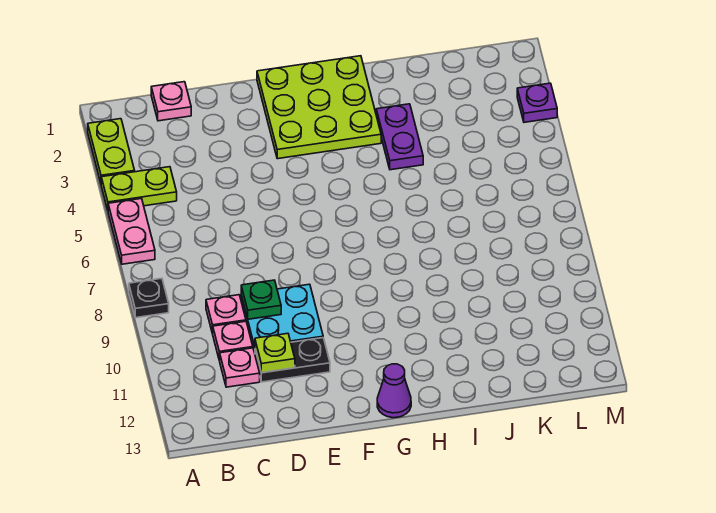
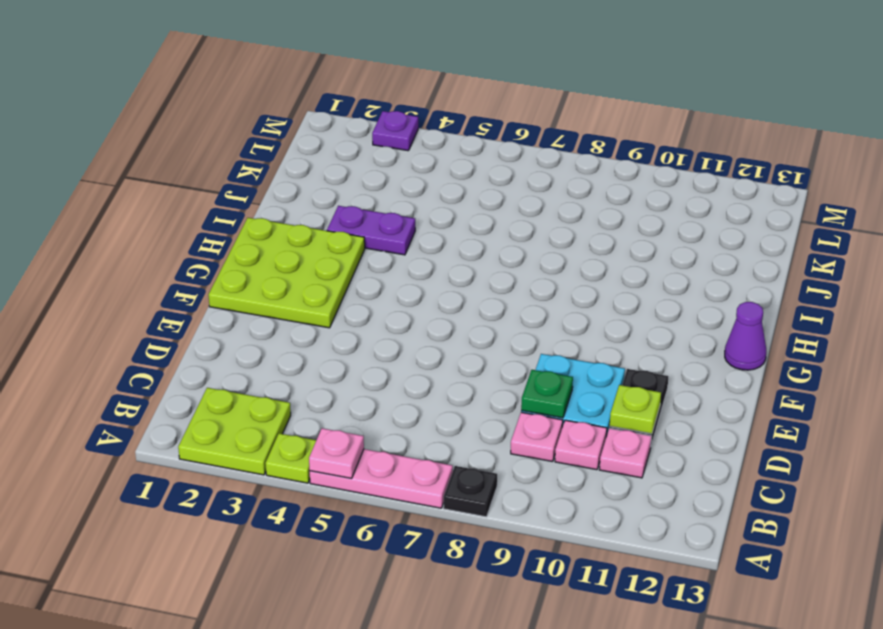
lime plate A2:A3 level 1 -> lime plate A2:B3 level 1
lime plate A4:B4 level 1 -> lime plate A4 level 1
pink plate A5:A6 level 1 -> pink plate A5:A7 level 1
pink plate C1 level 1 -> pink plate A5 level 2

